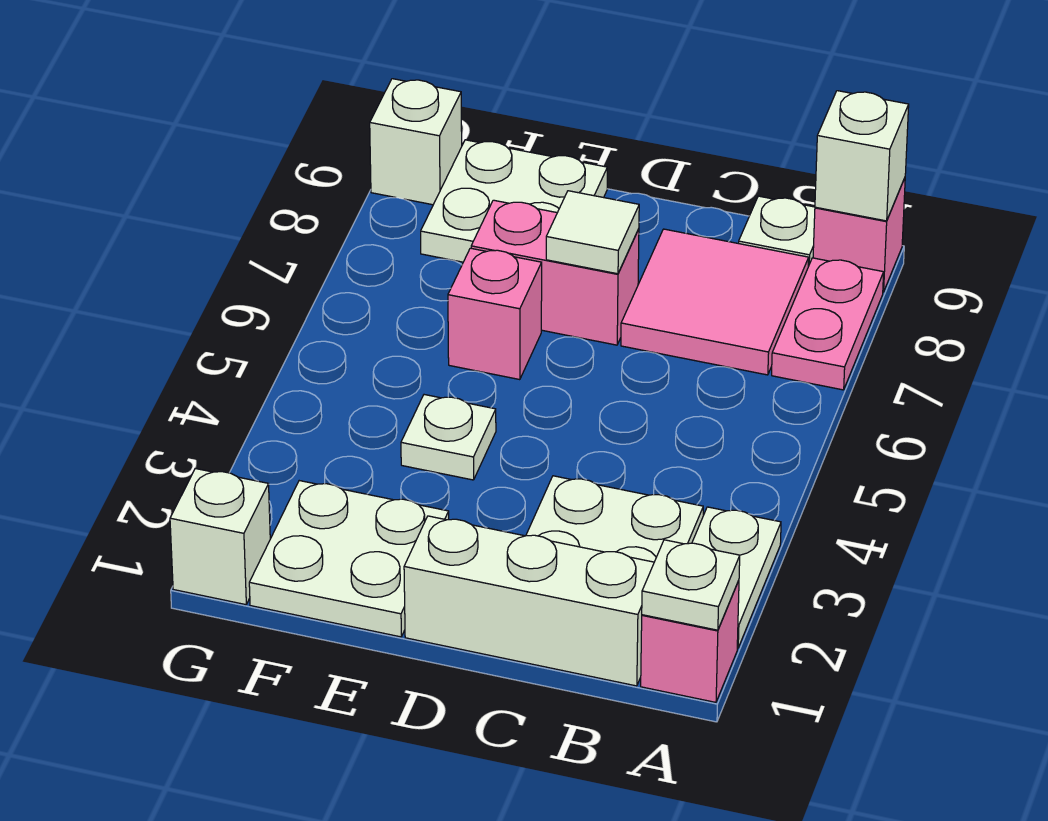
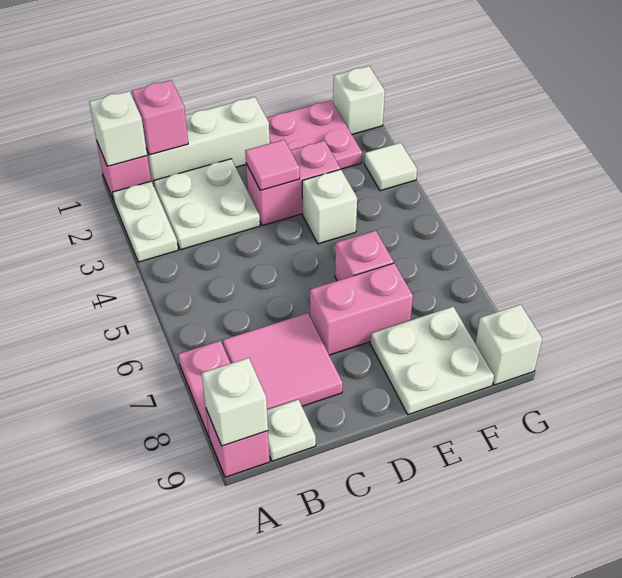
white plate A1 level 2 -> white brick A1 level 2
none -> pink brick B1 level 2
none -> pink brick D3:E3 level 1
none -> pink tile D3 level 2
white tile D7 level 2 -> white tile G3 level 1
white plate E1:F2 level 1 -> pink plate E1:F2 level 1
white plate E4 level 1 -> white brick E4 level 1

